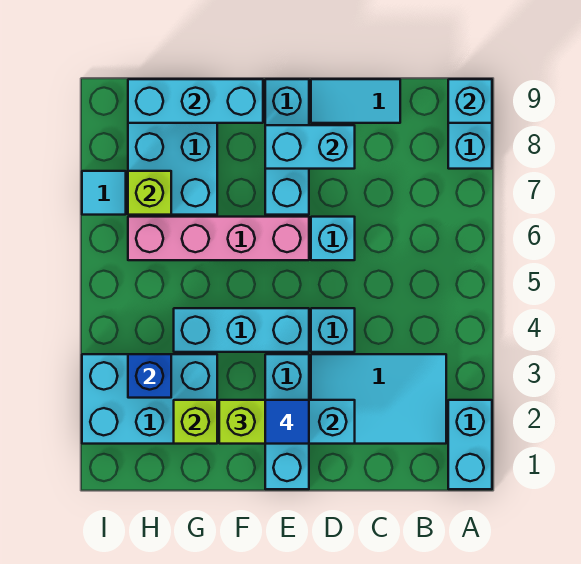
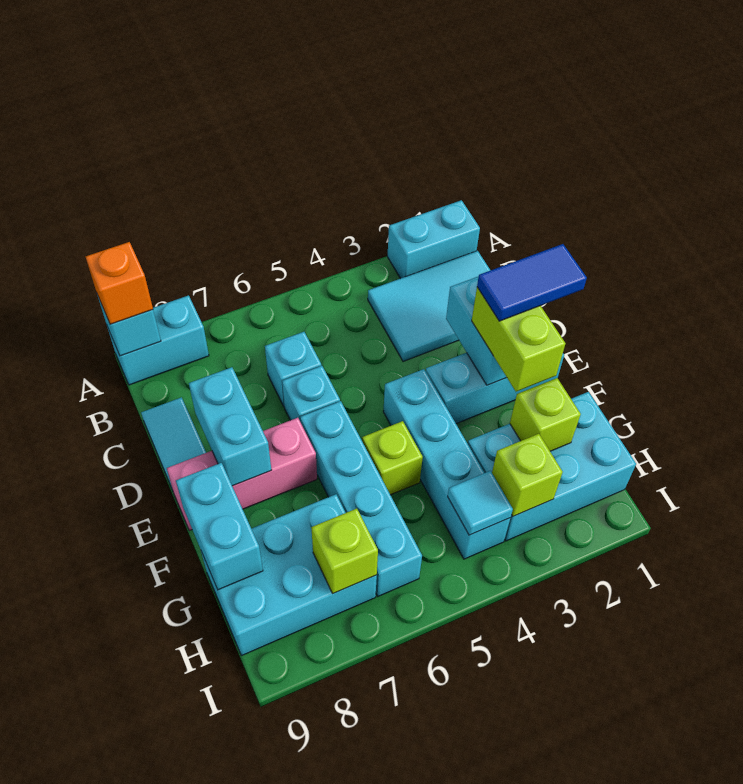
none -> orange brick A9 level 3
cyan tile B2:D3 level 1 -> cyan tile B1:C3 level 1
cyan brick D4 level 1 -> cyan brick C6 level 1
blue tile E2 level 4 -> blue tile E1:E2 level 4
cyan brick E4:G4 level 1 -> cyan brick E4:H4 level 1
pink brick E6:H6 level 1 -> cyan brick E6:H6 level 1
cyan brick E7:E9 level 1 -> pink brick E7:E9 level 1
none -> lime brick F5 level 1
cyan brick F9:H9 level 2 -> cyan brick F9:G9 level 2
cyan brick G2:I3 level 1 -> cyan brick G1:H3 level 1
blue brick H3 level 2 -> lime brick H3 level 2
cyan tile I7 level 1 -> cyan tile H4 level 2

